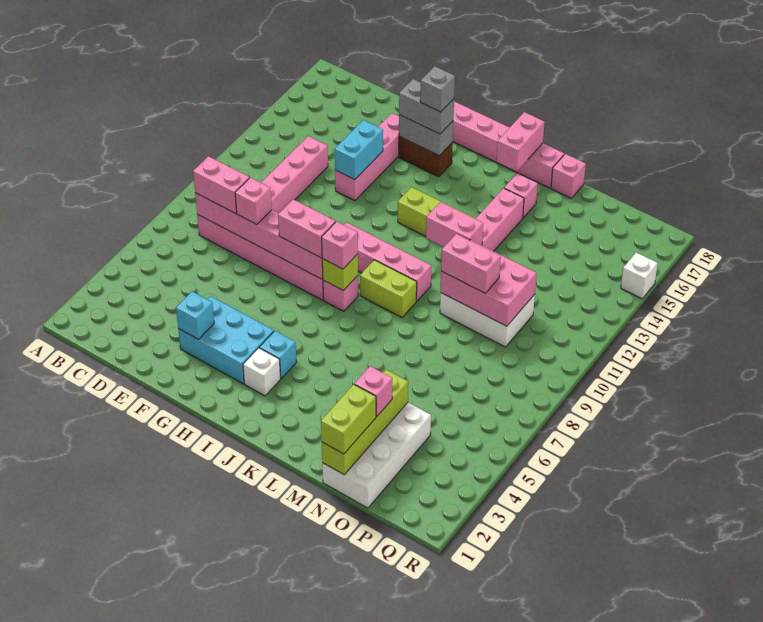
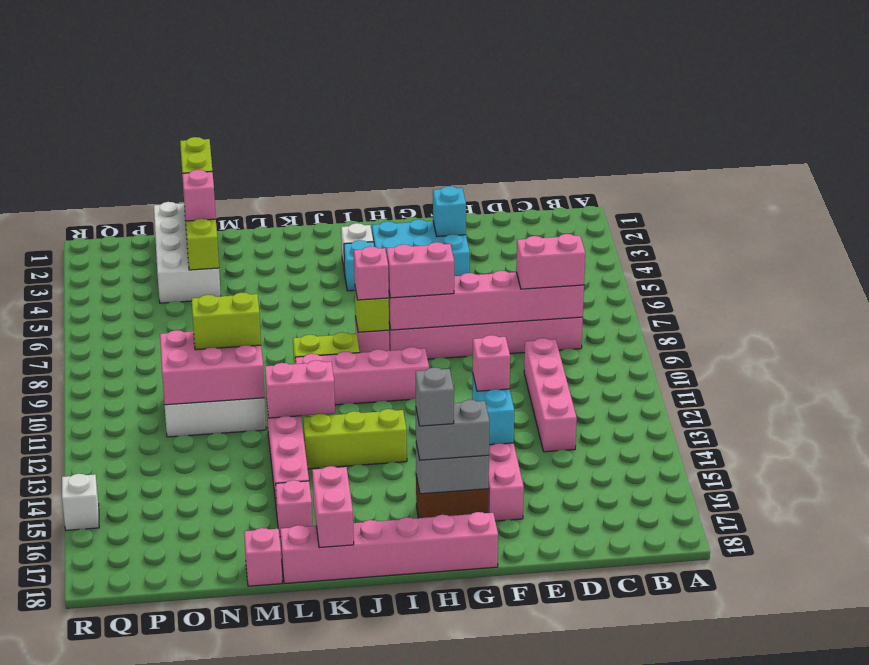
pink brick E8 level 3 -> pink brick F13 level 3
pink brick M10:N10 level 3 -> lime brick M10:N10 level 3

